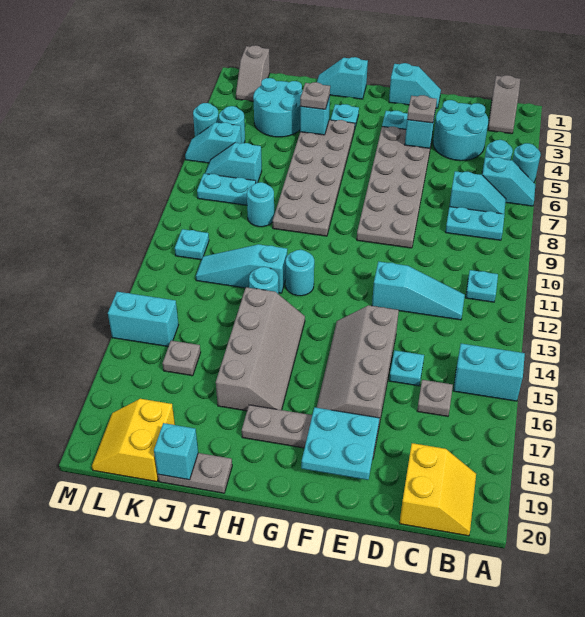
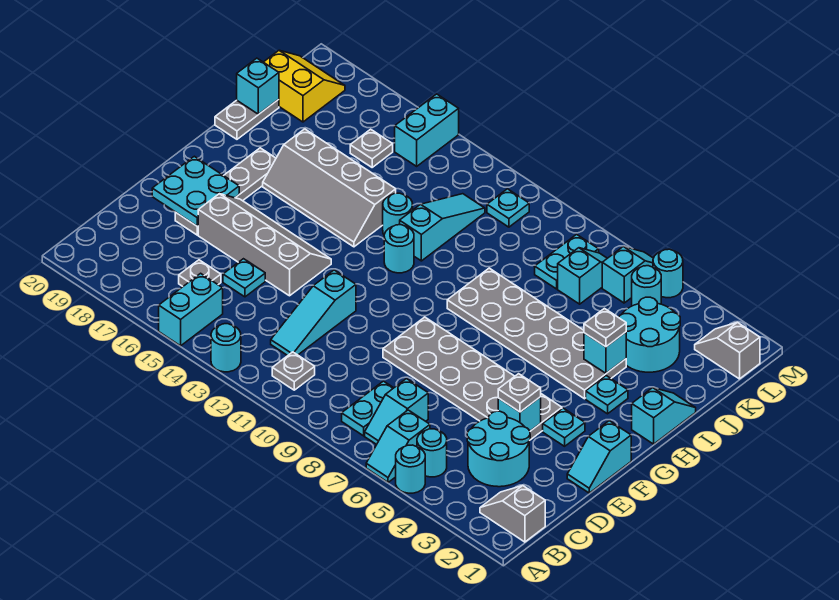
cyan plate B11 level 1 -> grey plate B11 level 1
yellow slope B19:C20 level 1 top C -> none
cyan round brick J9 level 1 -> cyan round brick A13 level 1

